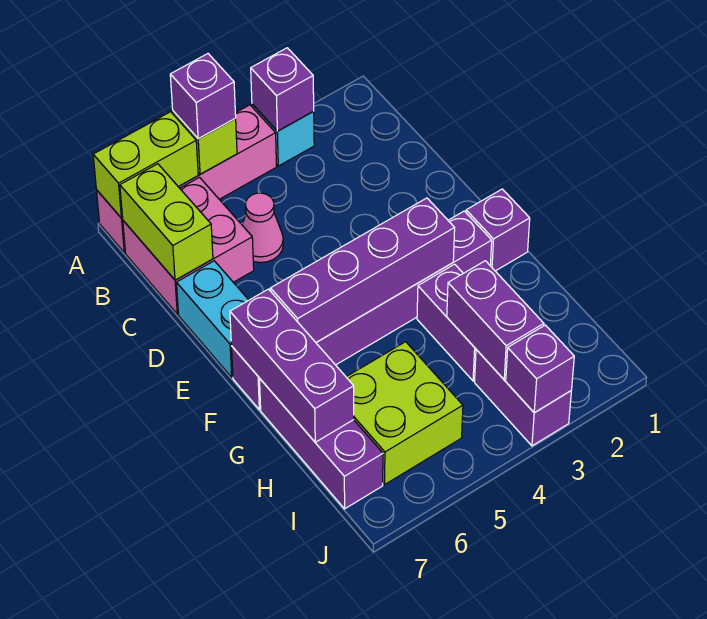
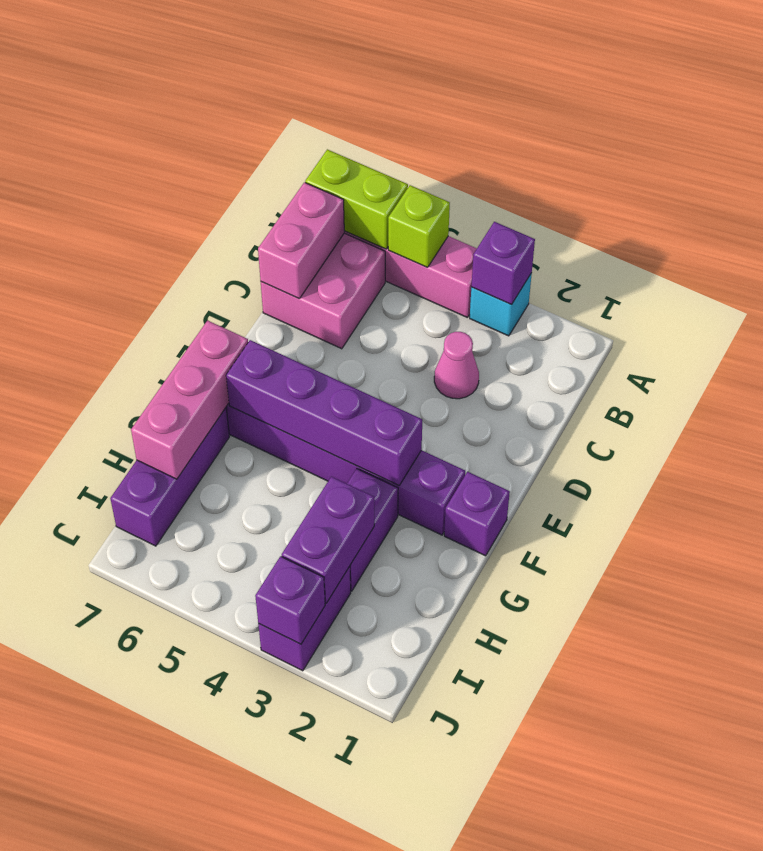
purple brick A5 level 3 -> none
lime brick B7:C7 level 2 -> pink brick B7:C7 level 2
pink cone C5 level 1 -> pink cone C3 level 1
cyan brick D7:E7 level 1 -> none
purple brick F7:H7 level 2 -> pink brick F7:H7 level 2
lime brick H5:I6 level 1 -> none

